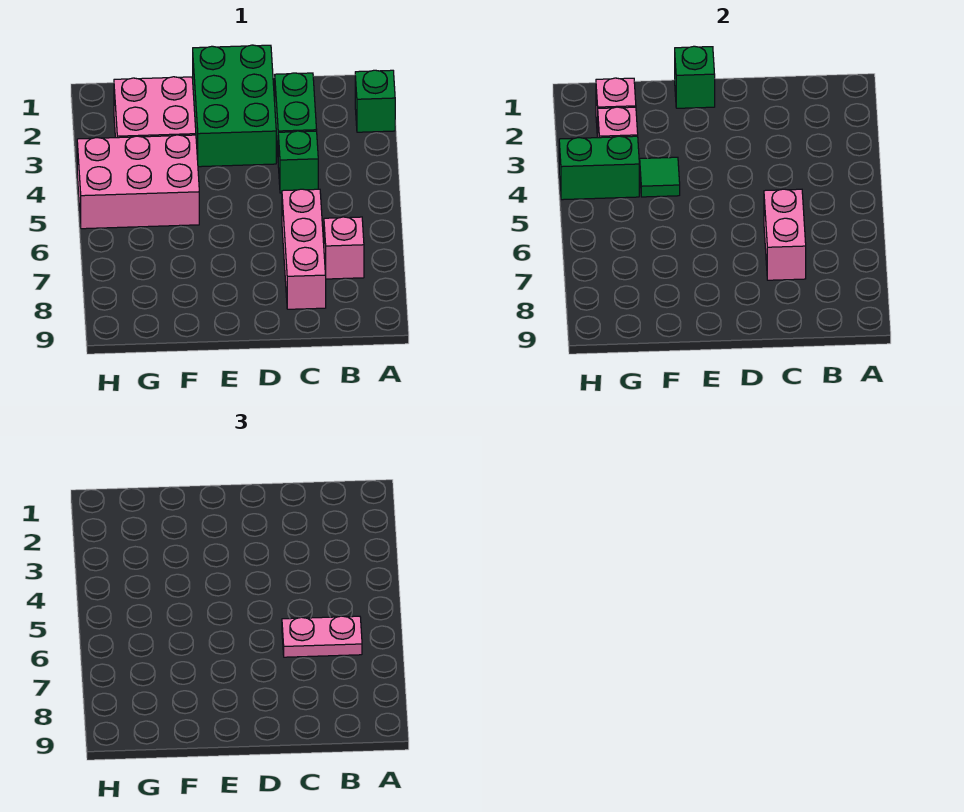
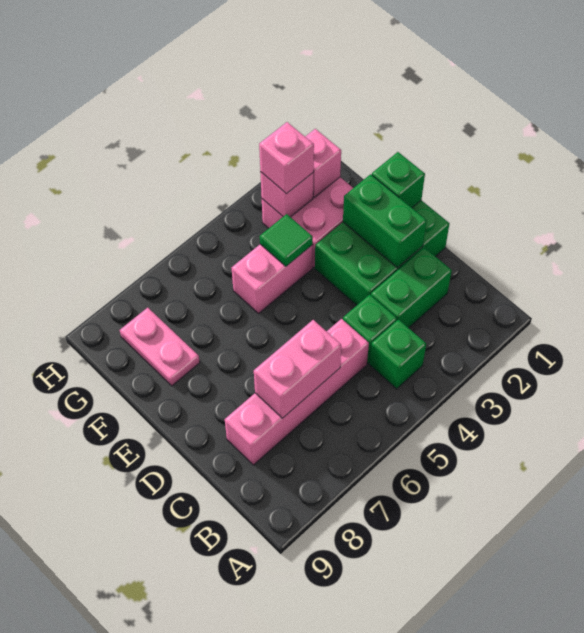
green brick A2 level 1 -> green brick B4 level 1
pink plate B6:C6 level 3 -> pink plate F8:G8 level 1
pink brick B7 level 1 -> pink brick G3 level 3
pink brick C6:C8 level 1 -> pink brick C5:C8 level 1
pink brick F4:H5 level 1 -> pink brick F4:F5 level 1
green brick G4:H4 level 2 -> green brick D2:E2 level 2

